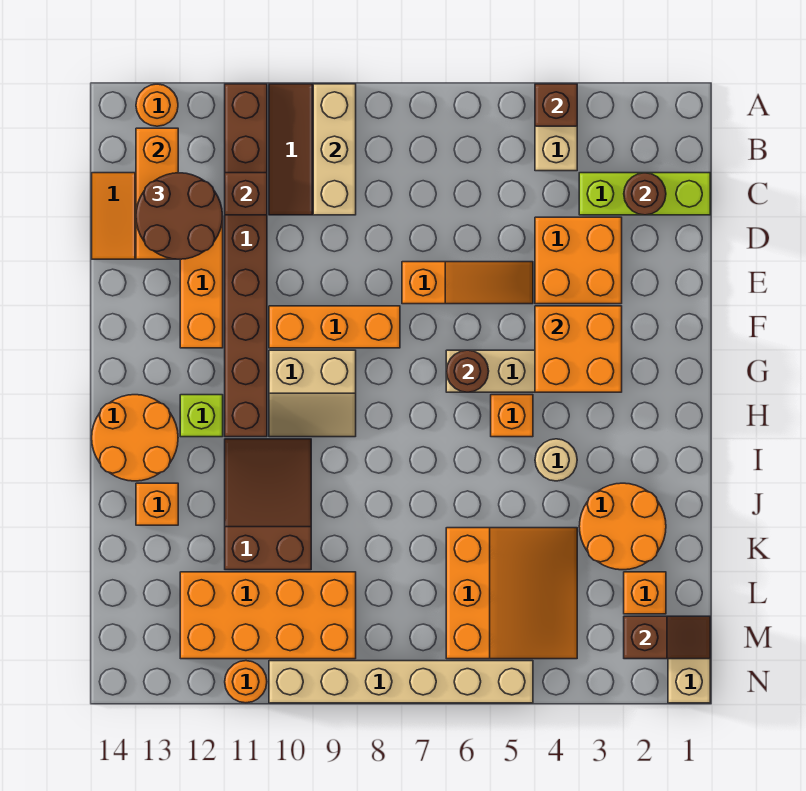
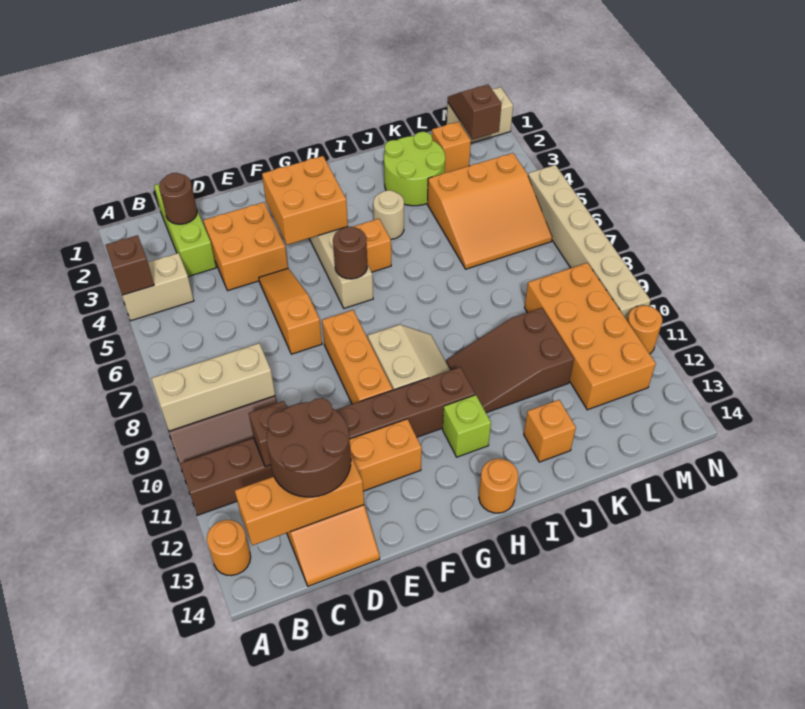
orange round brick H13:I14 level 1 -> orange round brick H14 level 1
orange round brick J2:K3 level 1 -> lime round brick J2:K3 level 1
orange slope K4:M6 level 1 top 6 -> orange slope K4:M6 level 1 top 4

